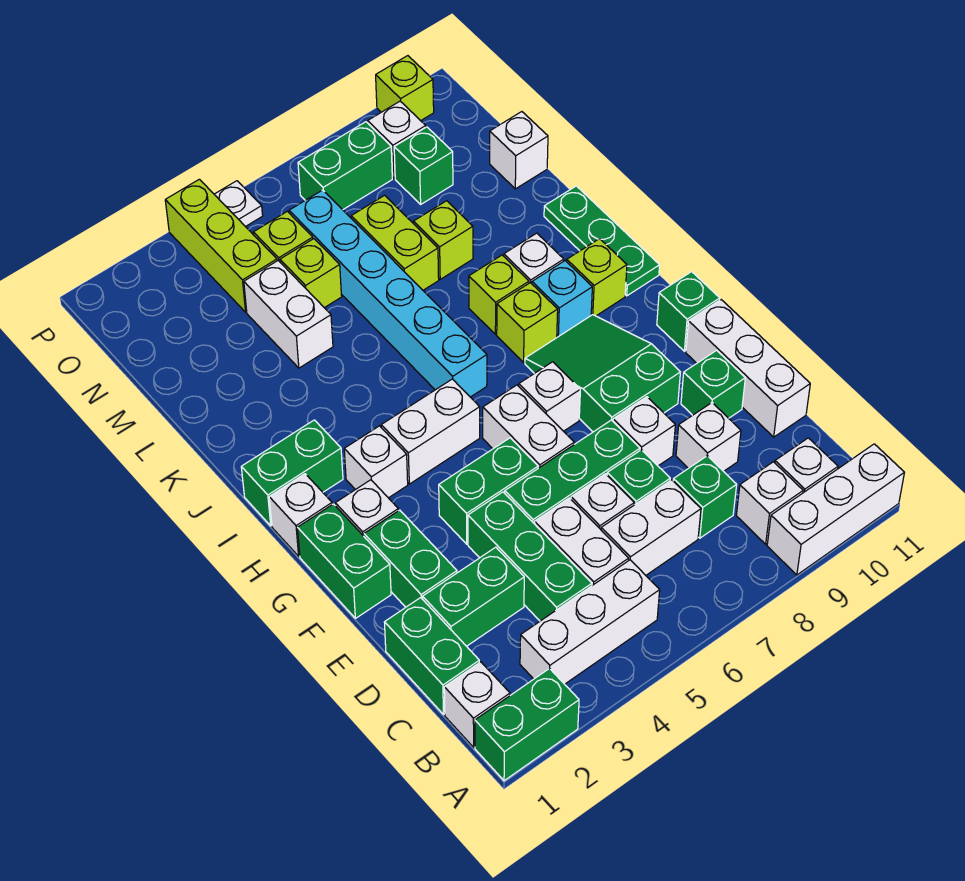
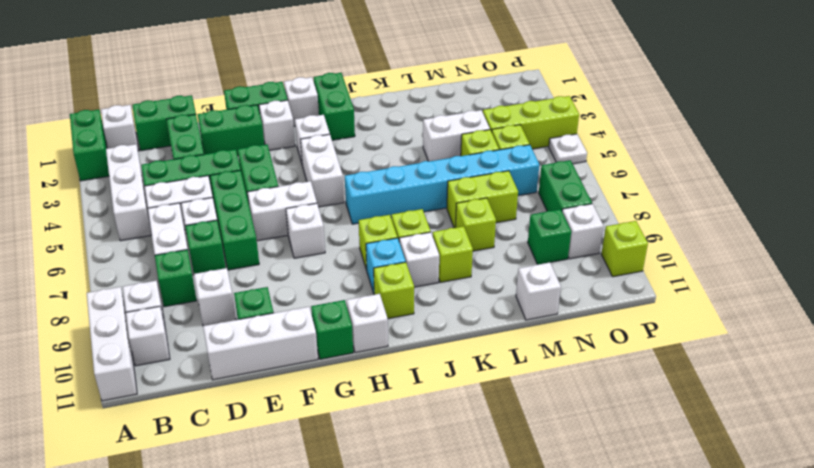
white brick E8 level 1 -> white brick H11 level 1
green slope F8:H9 level 1 top F -> none
green plate I11:K11 level 1 -> none
none -> lime brick K9 level 1

